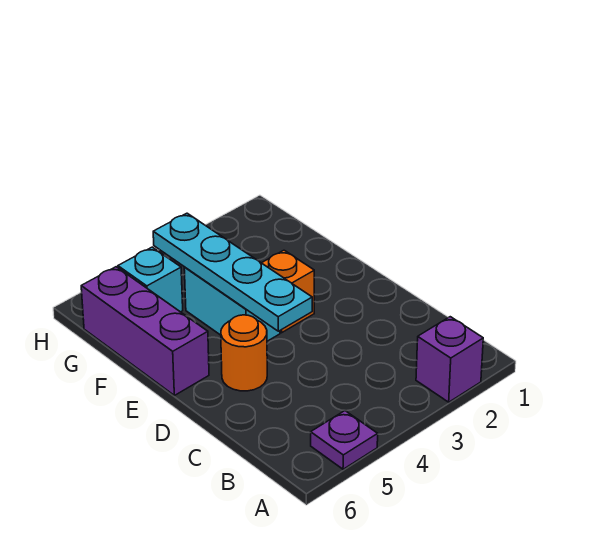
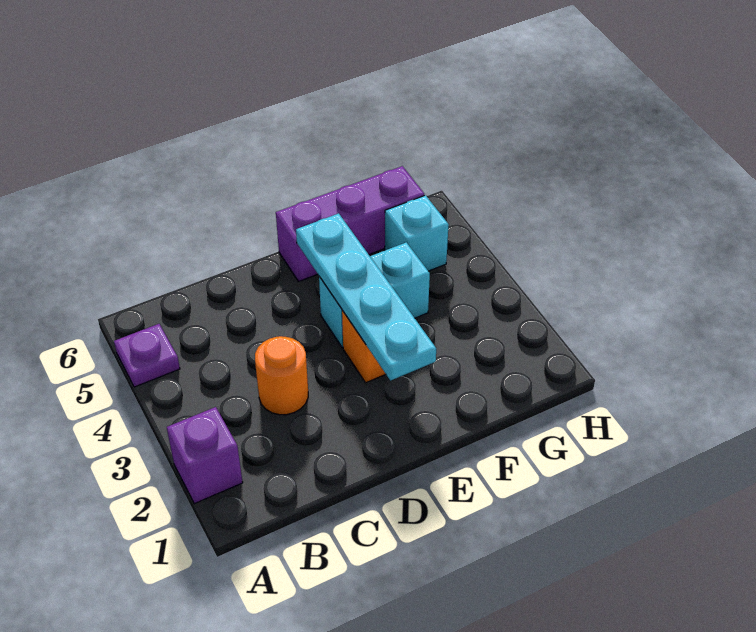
cyan plate D4:G4 level 2 -> cyan plate E2:E5 level 2
orange round brick D5 level 1 -> orange round brick C3 level 1

